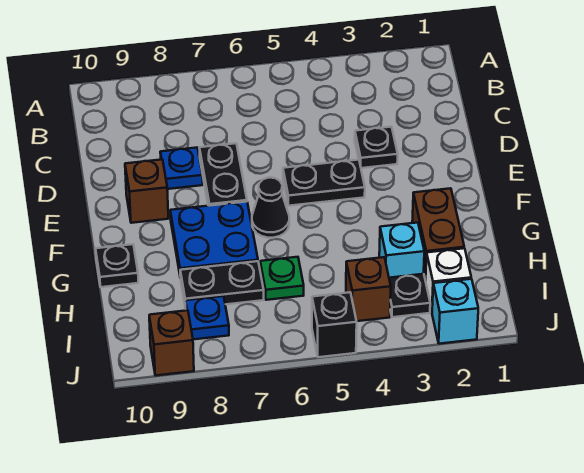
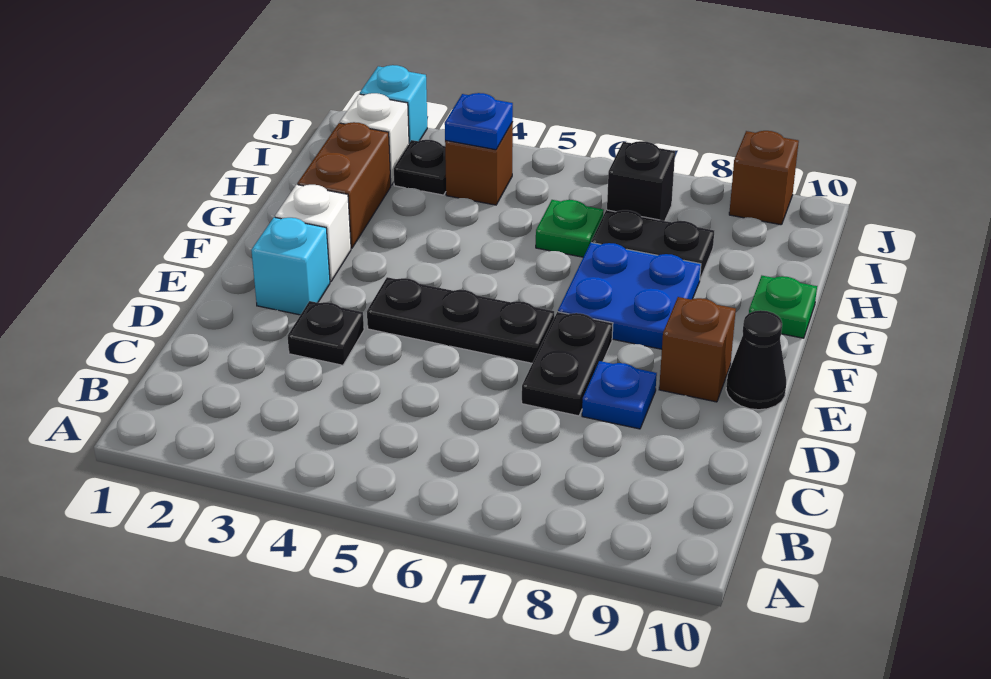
black plate E4:E5 level 1 -> black plate E4:E6 level 1
none -> white brick F2 level 1
black cone F6 level 1 -> black cone E10 level 1
black plate G10 level 1 -> green plate G10 level 1
cyan brick H3 level 1 -> cyan brick E2 level 1
blue plate I8 level 1 -> blue plate I4 level 2
black brick J5 level 1 -> black brick I7 level 1

